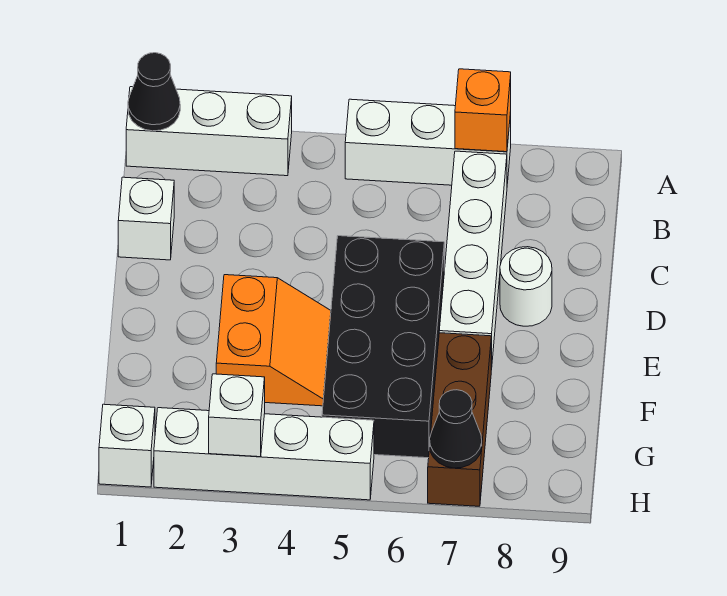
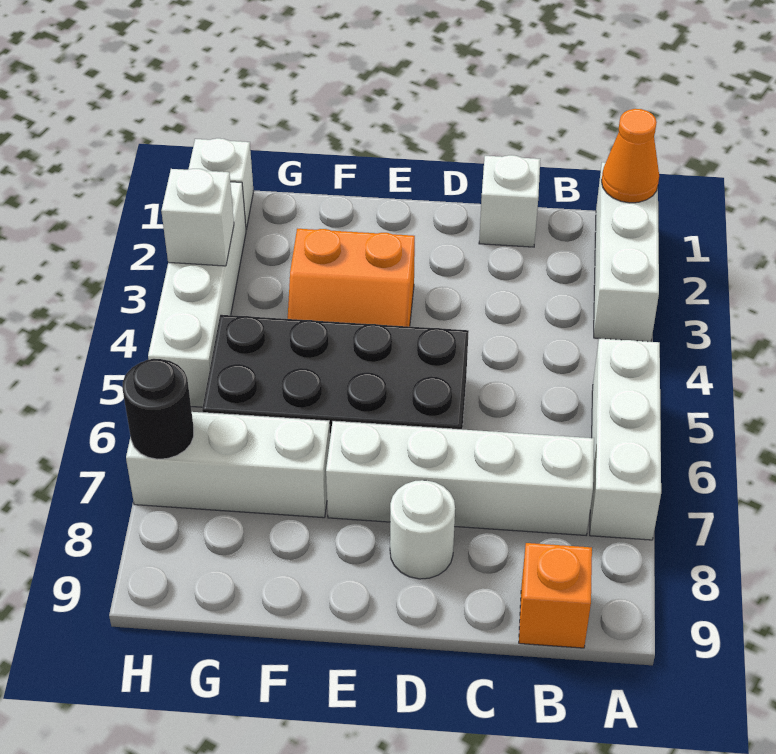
black cone A1 level 2 -> orange cone A1 level 2
orange brick A7 level 2 -> orange brick B9 level 1
brown brick F7:H7 level 1 -> white brick F7:H7 level 1
black cone H7 level 2 -> black round brick H7 level 2

